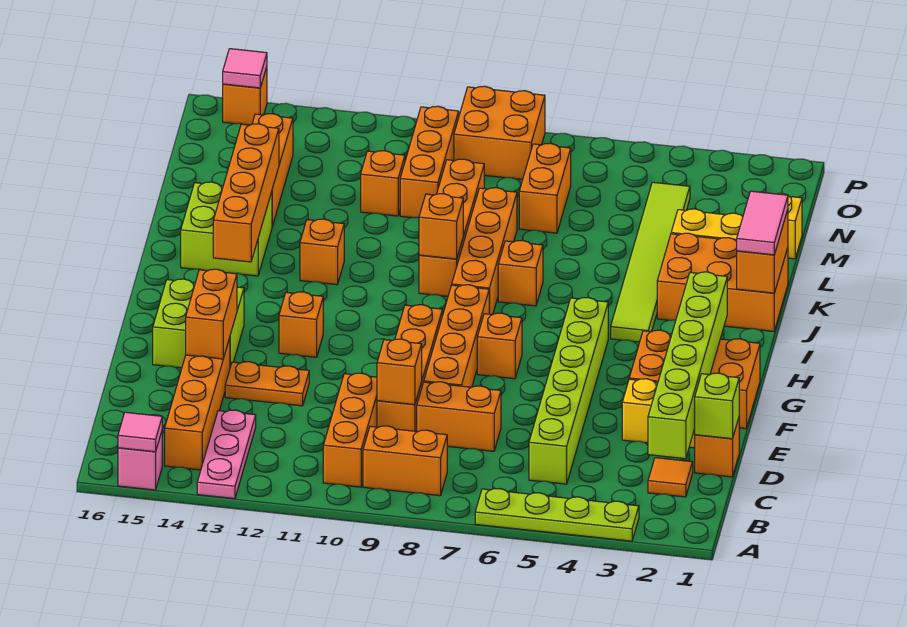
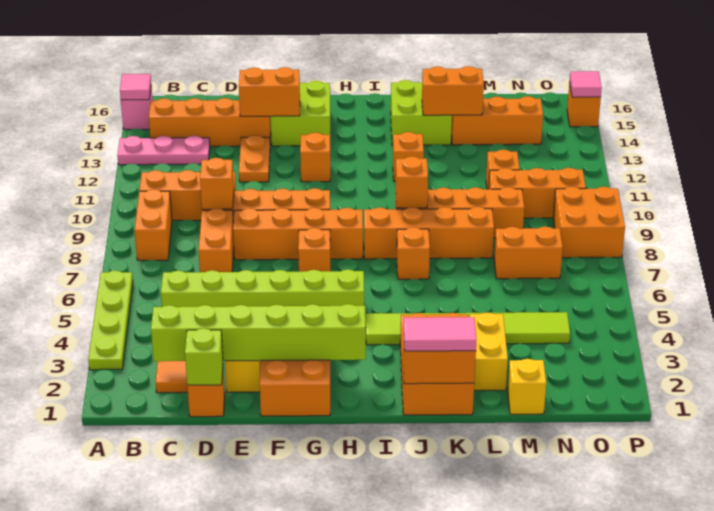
orange brick I14:L14 level 2 -> orange brick K14:L14 level 2

